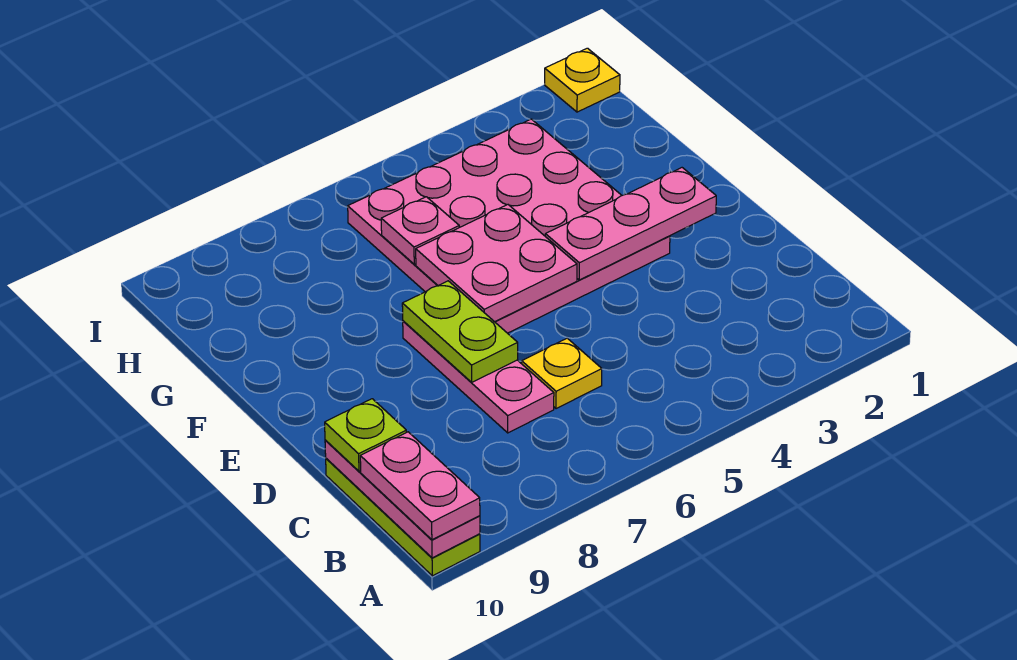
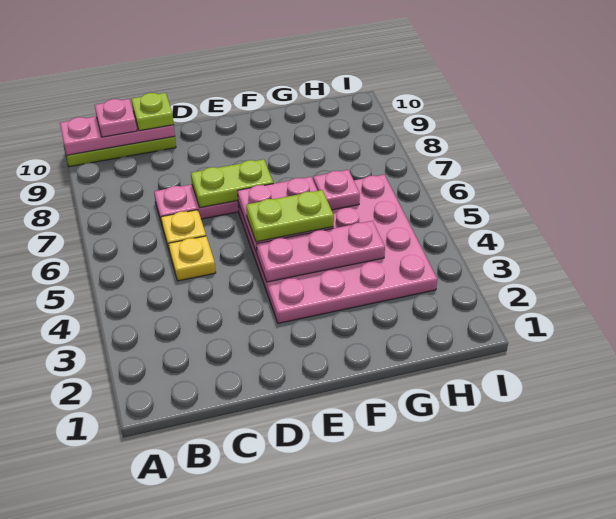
pink plate A10:B10 level 3 -> pink plate B10 level 3
pink plate E2:E4 level 2 -> pink plate E4:G4 level 2
none -> lime plate E5:F5 level 3
yellow plate I1 level 1 -> yellow plate C5 level 1

